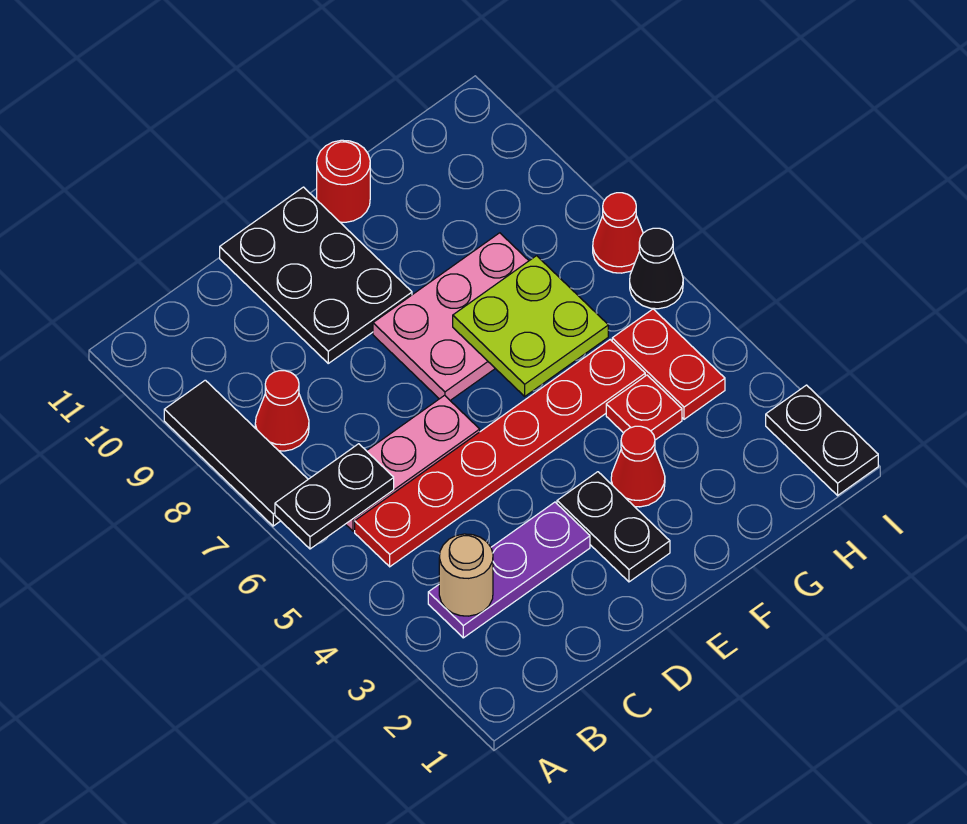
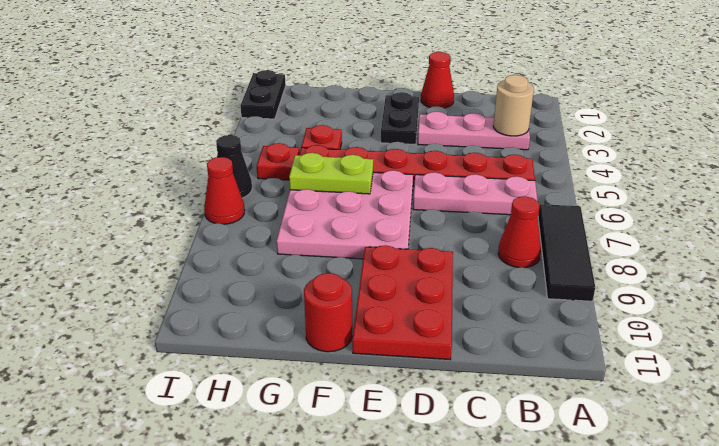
black plate A6:B6 level 2 -> none
purple plate B3:D3 level 1 -> pink plate B3:D3 level 1
black plate D9:E11 level 1 -> red plate D9:E11 level 1
pink plate E7:G8 level 1 -> pink plate E6:G8 level 1
red cone F3 level 1 -> red cone D1 level 1
lime plate F6:G7 level 2 -> lime plate F6:G6 level 2
red plate H4:H5 level 1 -> red plate H5 level 1

